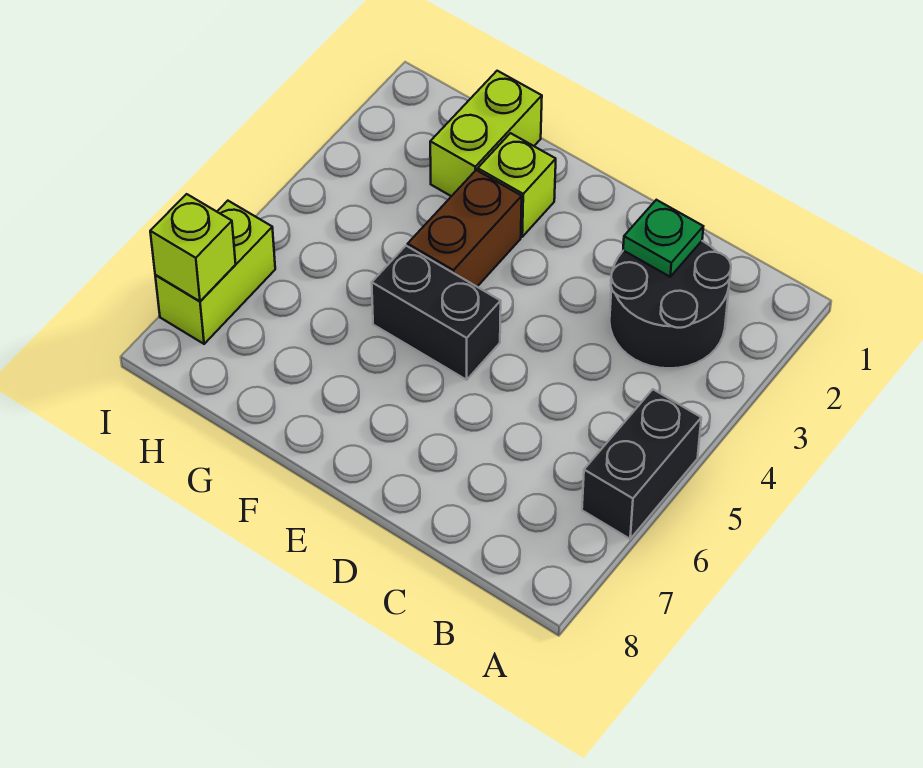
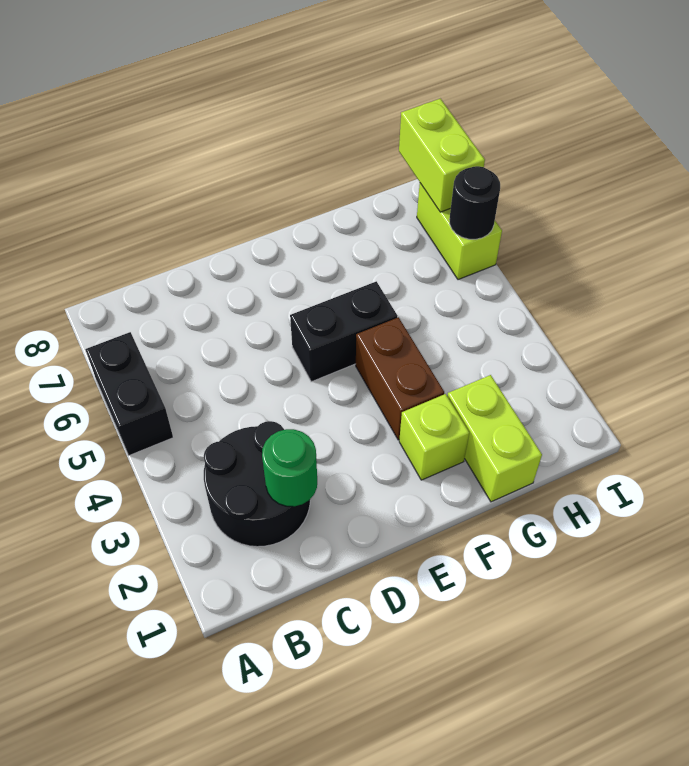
green plate C2 level 2 -> green round brick C2 level 2
none -> black round brick I6 level 2
lime brick I7 level 2 -> lime brick I7:I8 level 2

